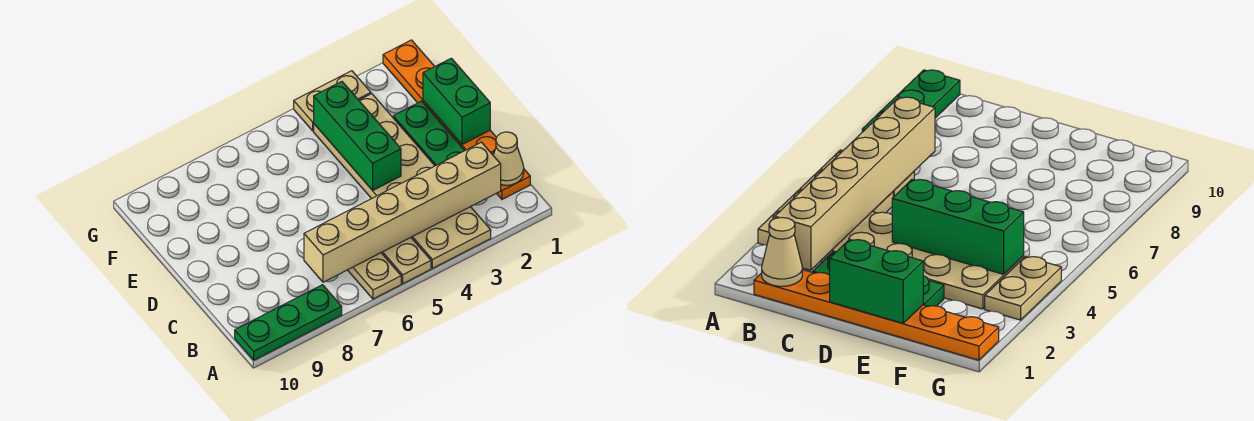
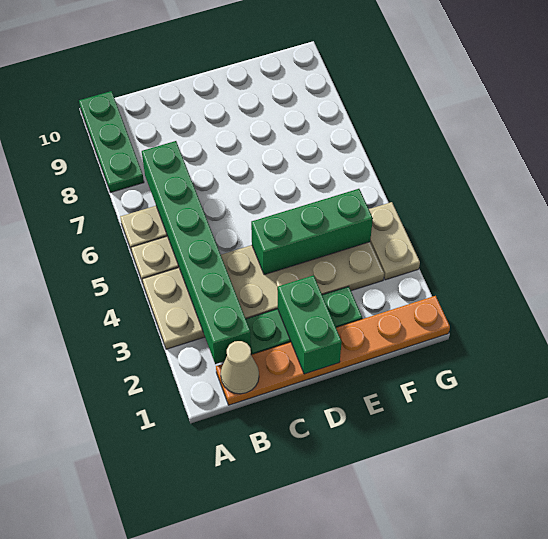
tan brick B2:B7 level 2 -> green brick B2:B7 level 2
green brick D1:E1 level 2 -> green brick D1:D2 level 2

